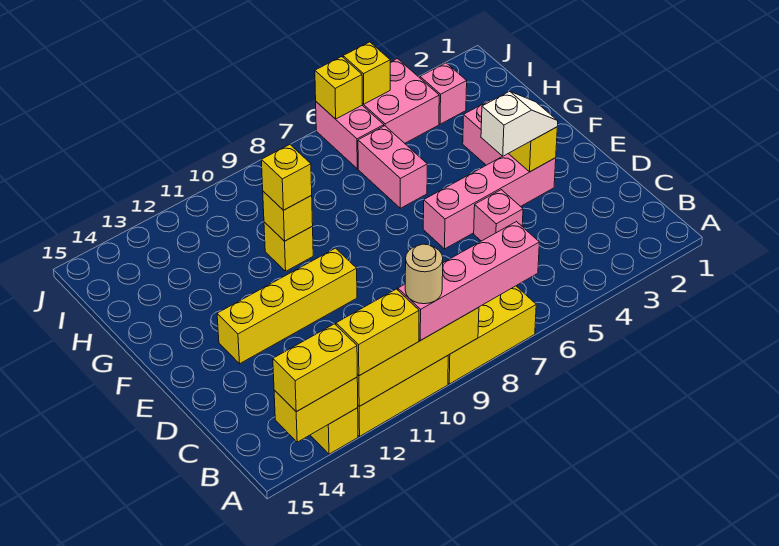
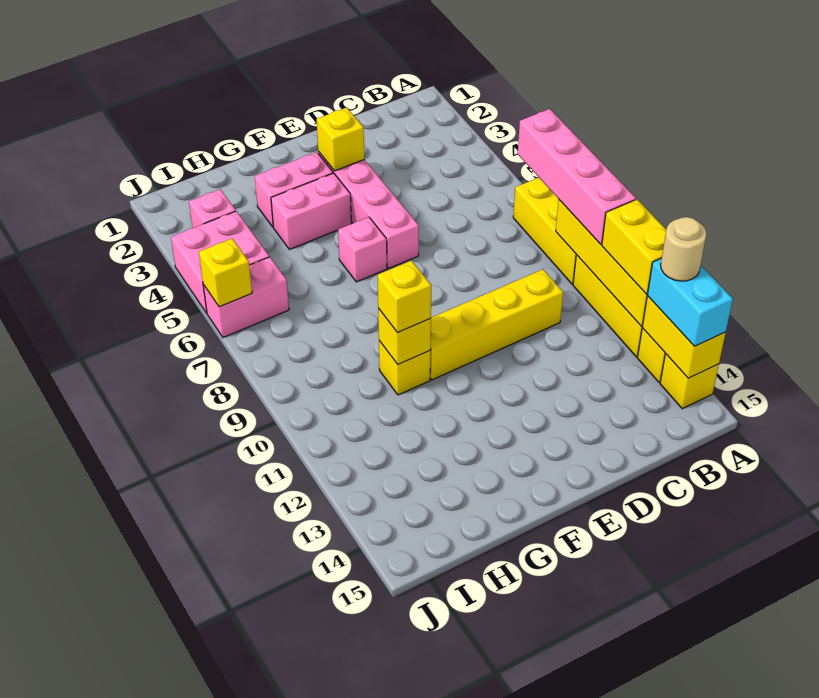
tan round brick A10 level 4 -> tan round brick A13 level 4
yellow brick A13:A14 level 3 -> cyan brick A13:A14 level 3
pink brick D5 level 1 -> pink brick F6 level 1
white slope E3:E4 level 3 top 4 -> none
yellow brick E10:E13 level 1 -> yellow brick C10:F10 level 1
pink brick G6:H6 level 1 -> pink brick F4:G4 level 1
yellow brick J5 level 2 -> yellow brick A14 level 1

